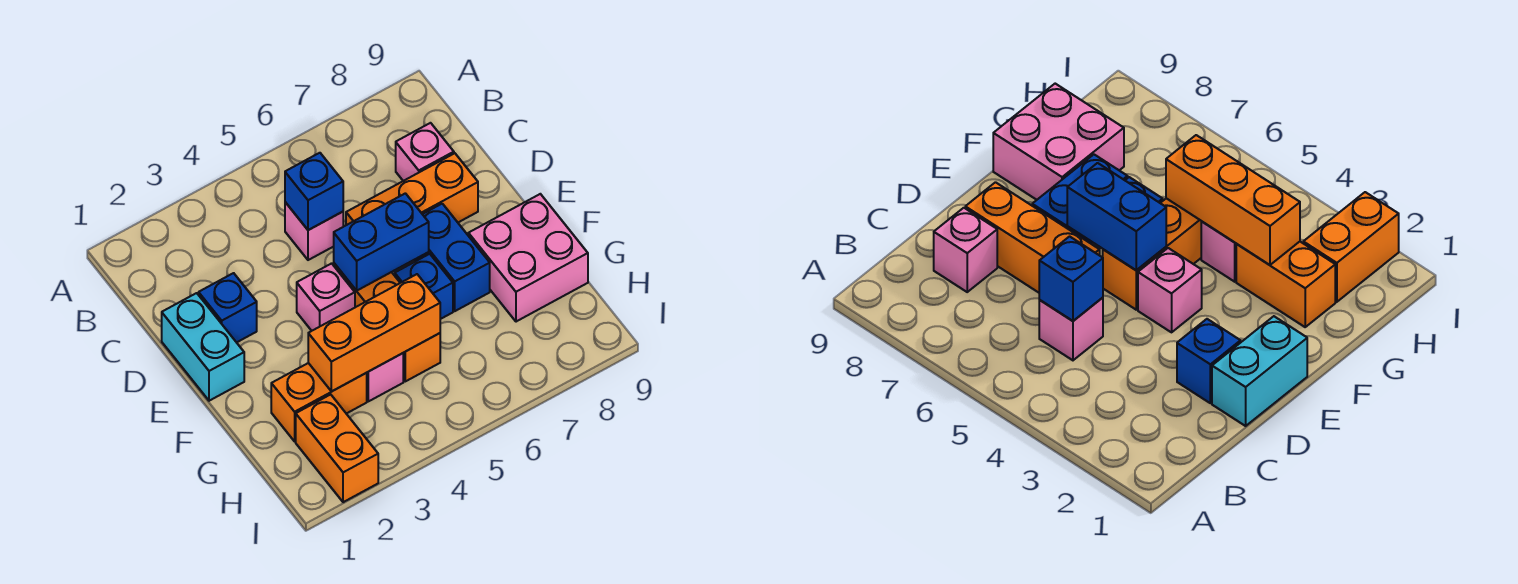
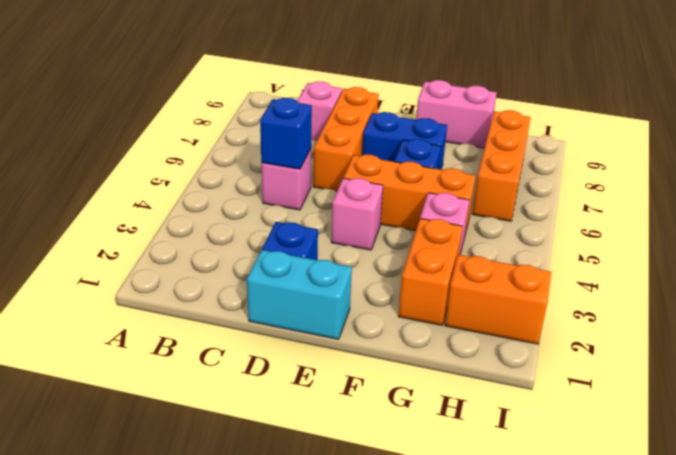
blue brick E5:E6 level 2 -> none
pink brick F8:G9 level 1 -> pink brick F9:G9 level 1
orange brick G3:G5 level 2 -> orange brick H6:H8 level 1

